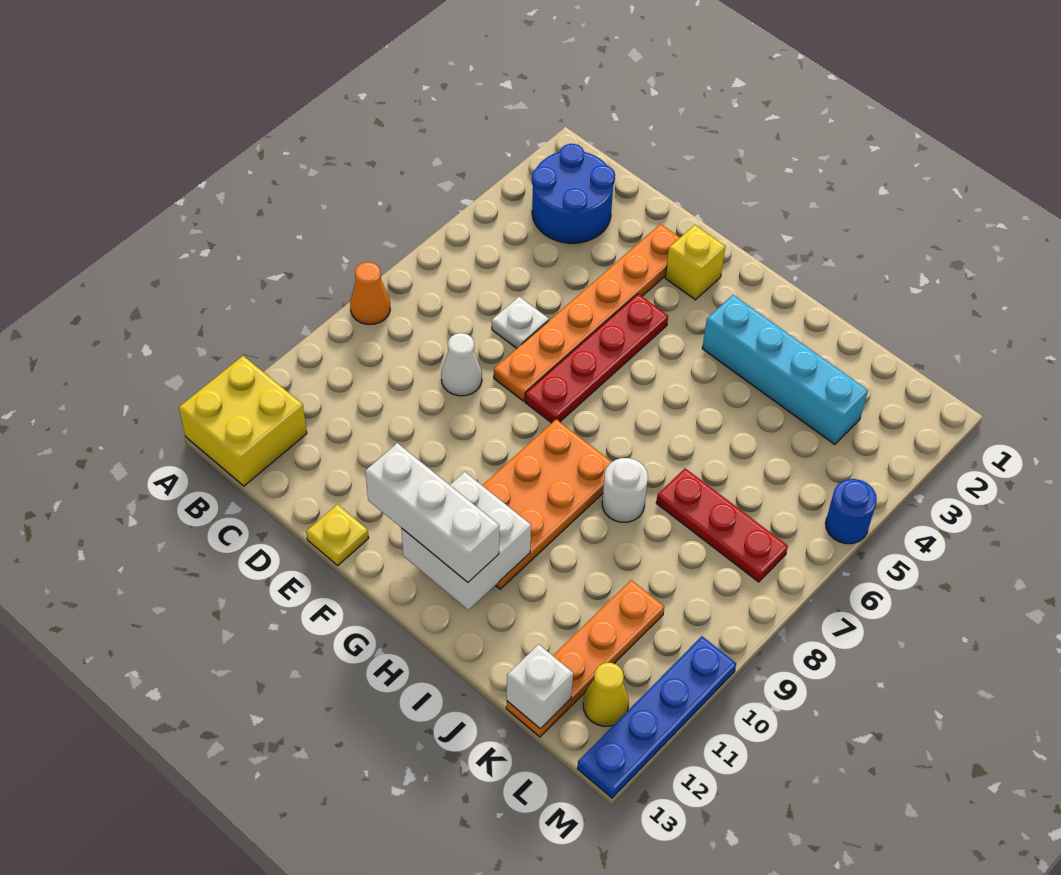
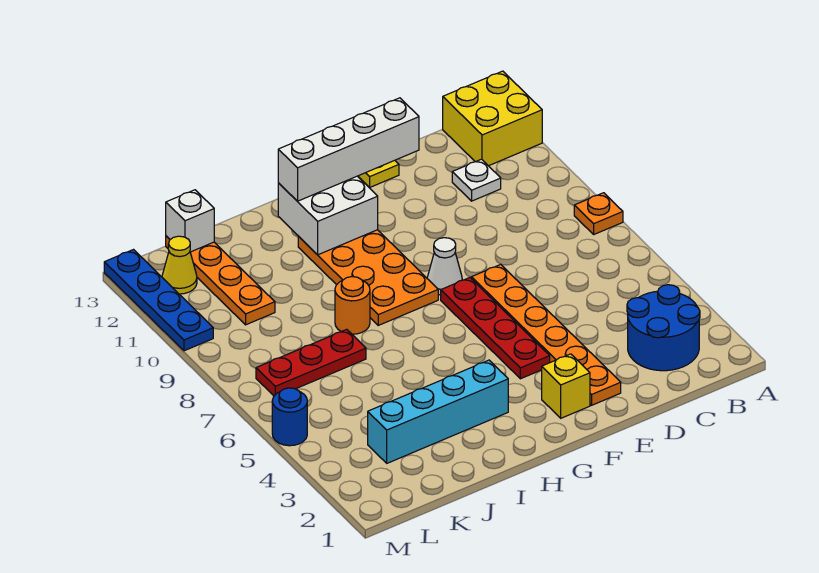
orange cone A8 level 1 -> orange plate A8 level 1
white plate D6 level 1 -> white plate C11 level 1
white cone D8 level 1 -> white cone F8 level 1
white brick F12:H12 level 3 -> white brick E12:H12 level 3
white round brick I8 level 1 -> orange round brick I8 level 1

